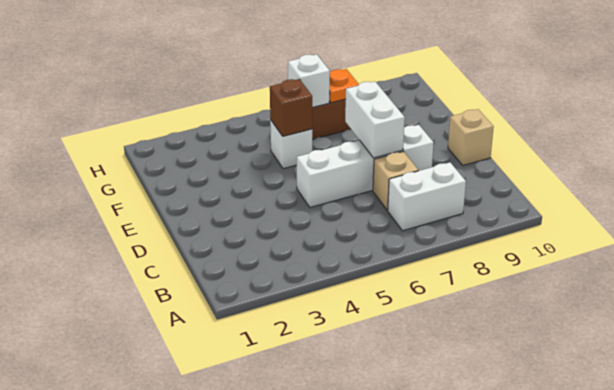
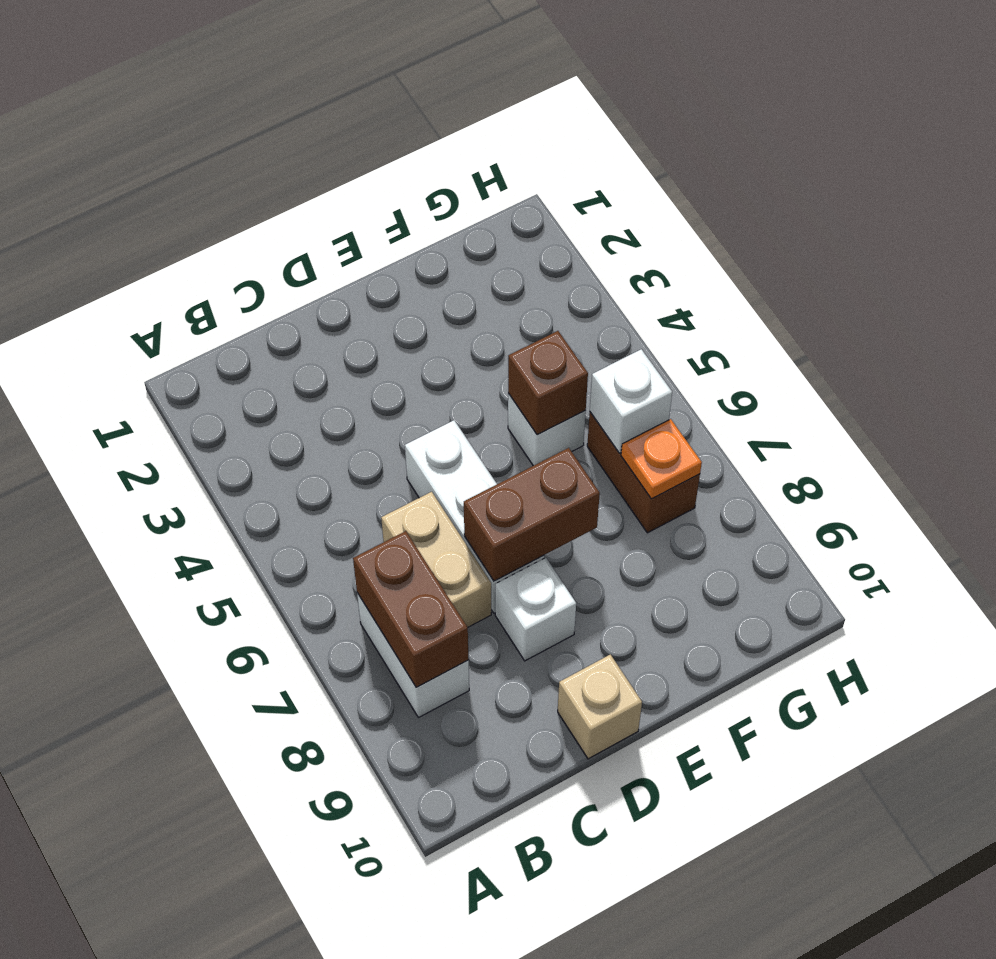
none -> brown brick B7:B8 level 2
tan brick C7 level 1 -> tan brick C6:C7 level 1
white brick D7:E7 level 2 -> brown brick D7:E7 level 2

